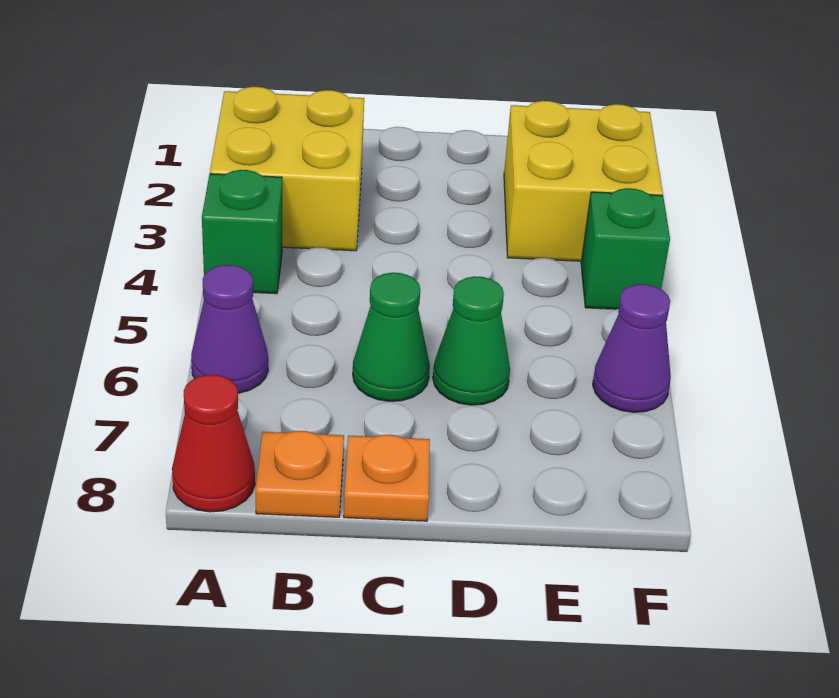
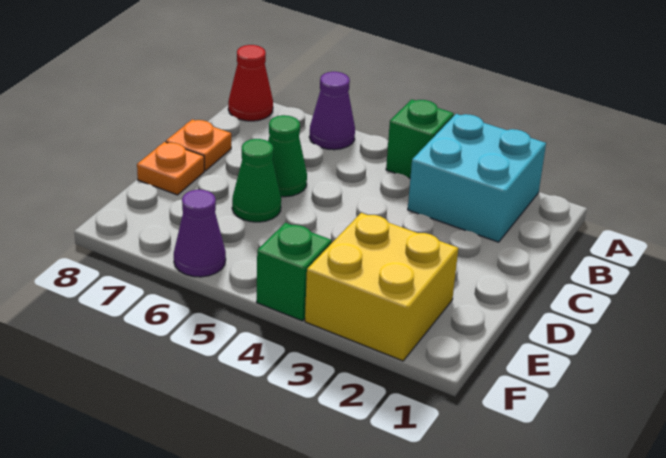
yellow brick A2:B3 level 1 -> cyan brick A2:B3 level 1
orange plate B8 level 1 -> orange plate D8 level 1

